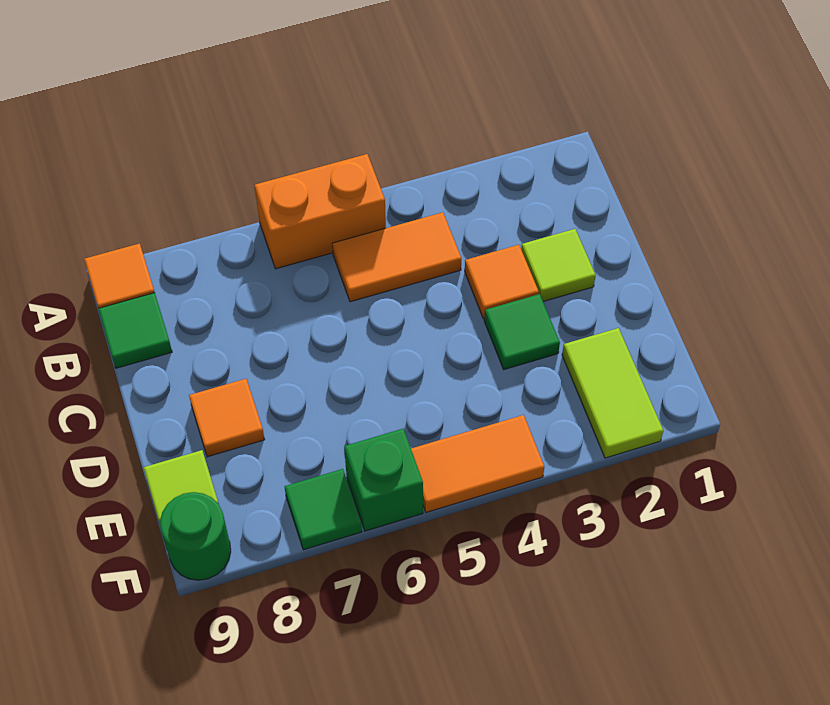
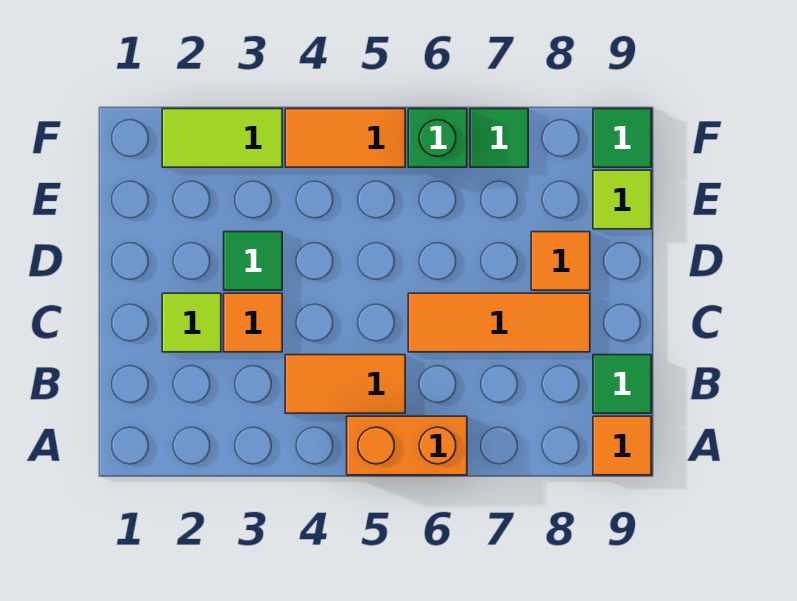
none -> orange tile C6:C8 level 1
lime tile E2:F2 level 1 -> lime tile F2:F3 level 1
green round brick F9 level 1 -> green tile F9 level 1

